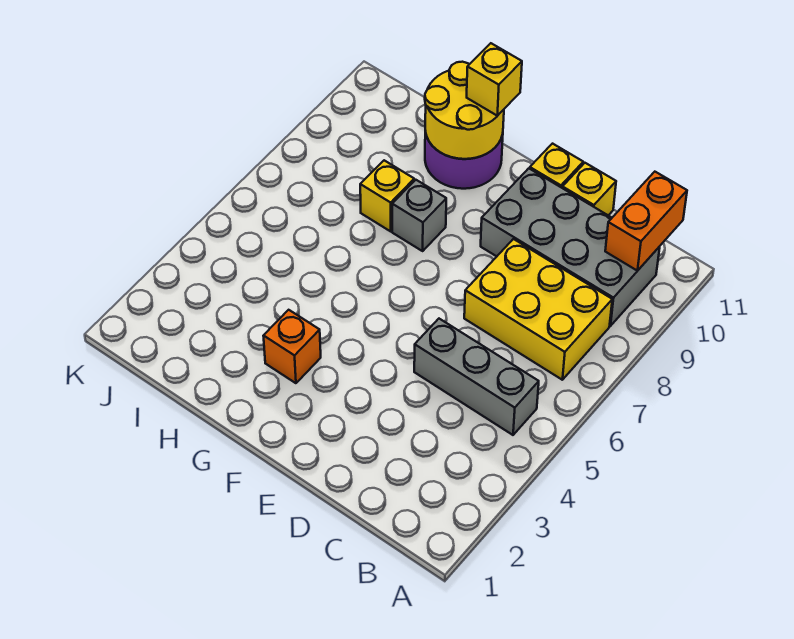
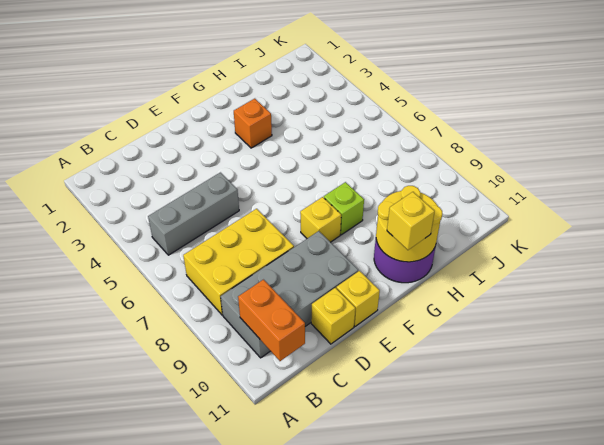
grey brick G8 level 1 -> lime brick G8 level 1
yellow brick H8 level 1 -> yellow brick F8 level 1

